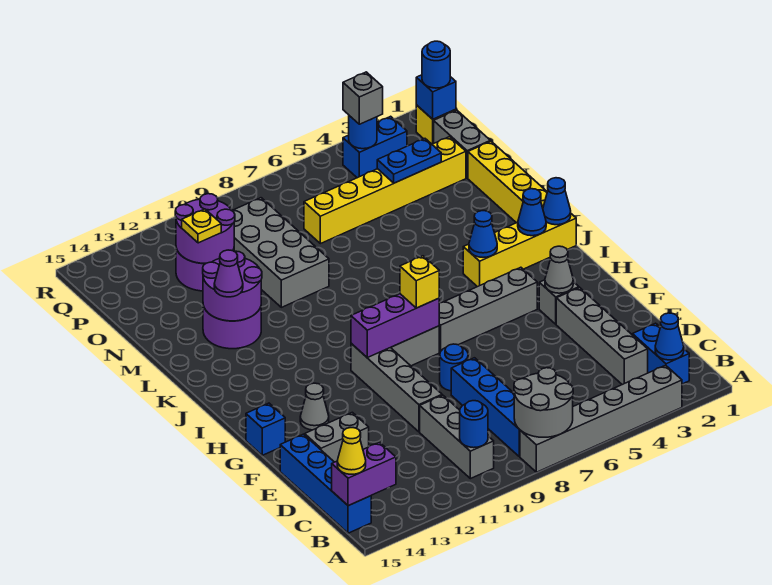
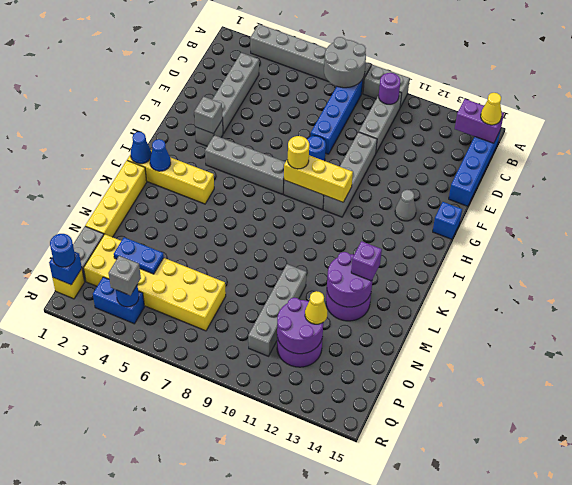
blue brick B2:C2 level 1 -> none
blue cone B2 level 2 -> none
blue round brick B10 level 2 -> purple round brick B10 level 2
grey brick E13:E14 level 1 -> grey brick A9:A10 level 1
grey cone G3 level 2 -> grey brick G3 level 2
purple brick H8:H10 level 2 -> yellow brick H8:H10 level 2
yellow brick H8 level 3 -> yellow round brick H8 level 3
blue cone J4 level 2 -> none
purple cone L13 level 3 -> purple brick L13 level 3
grey brick M9:P10 level 1 -> grey brick M10:P10 level 1
yellow brick O2:O7 level 1 -> yellow brick O2:P7 level 1
yellow plate O12 level 3 -> yellow cone O12 level 3

